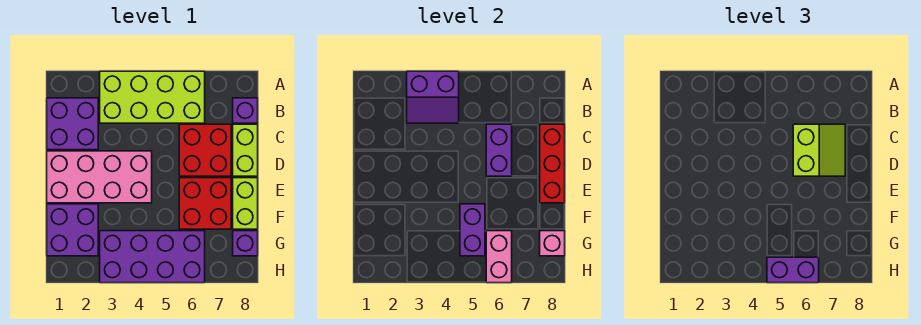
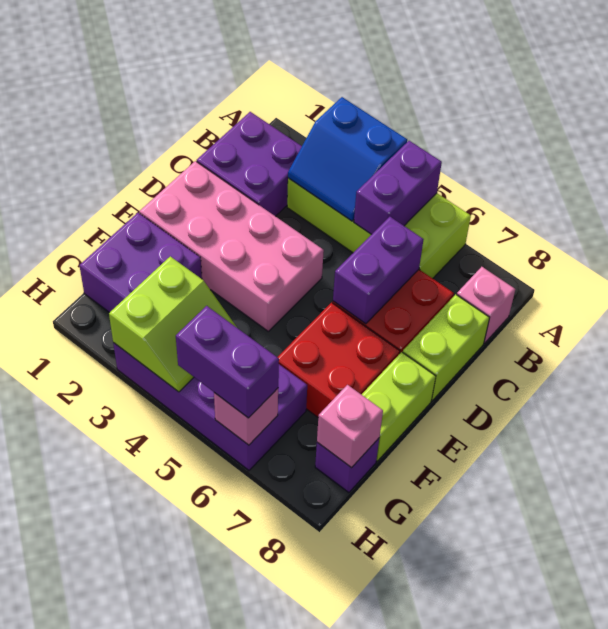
purple slope A3:B4 level 2 top A -> blue slope A3:B4 level 2 top A
purple brick B8 level 1 -> pink brick B8 level 1
lime slope C6:D7 level 3 top 6 -> lime slope G3:H4 level 2 top 3
red brick C8:E8 level 2 -> none
purple brick F5:G5 level 2 -> purple brick A5:B5 level 2
pink brick G6:H6 level 2 -> pink brick H6 level 2

